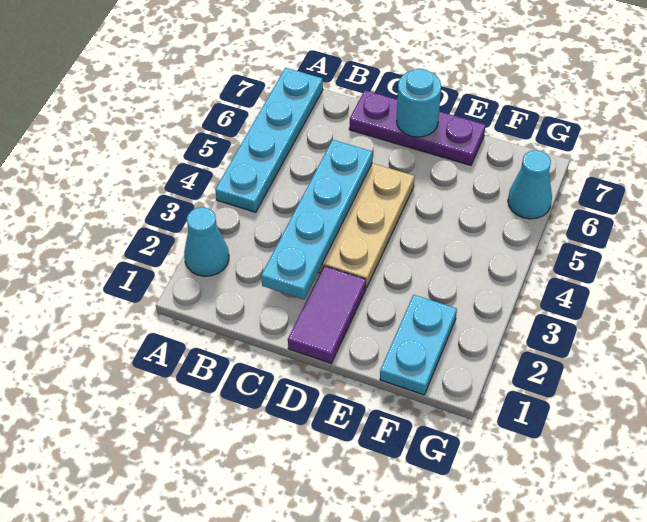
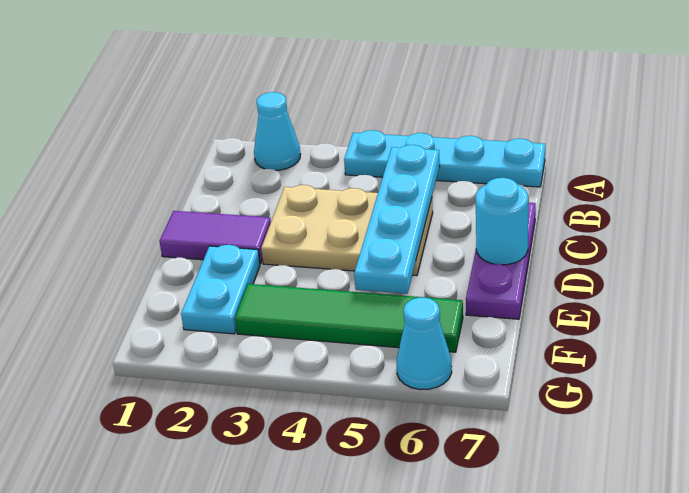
cyan plate C2:C5 level 2 -> cyan plate B5:E5 level 2
cyan plate F1:F2 level 1 -> cyan plate E2:F2 level 1
none -> green tile F3:F6 level 1

